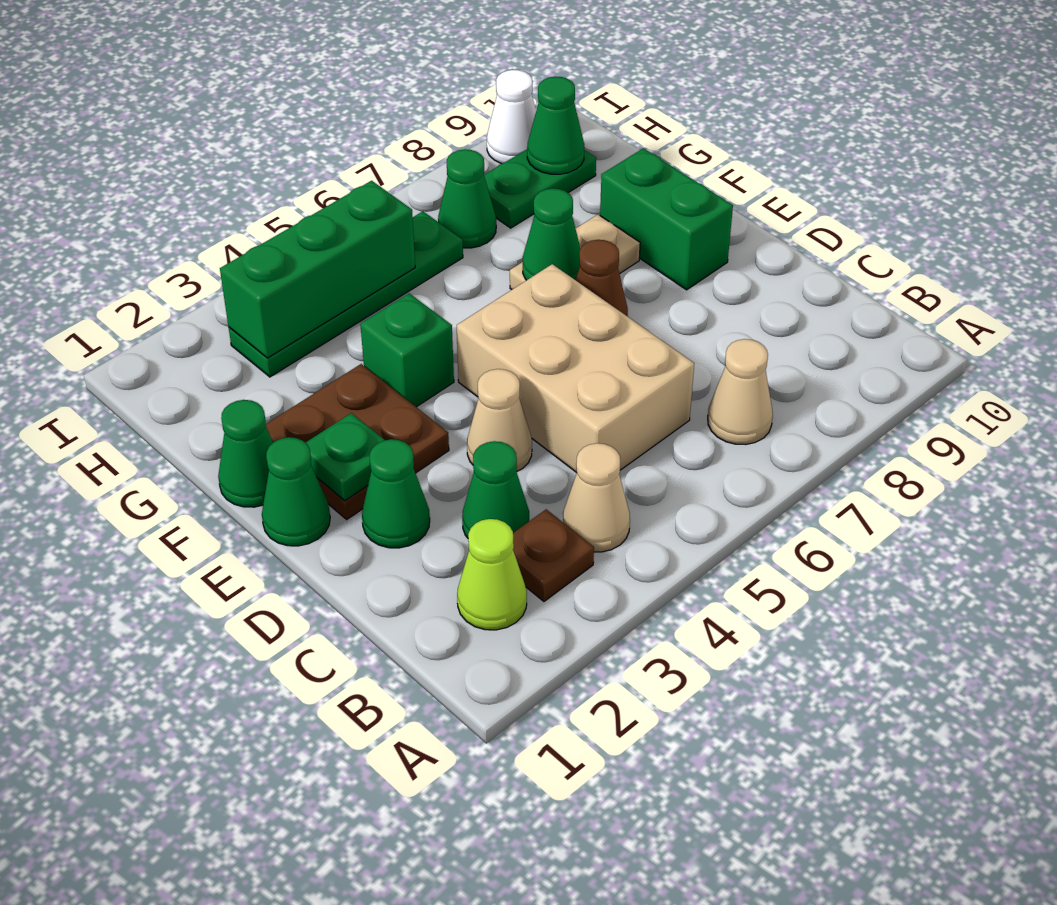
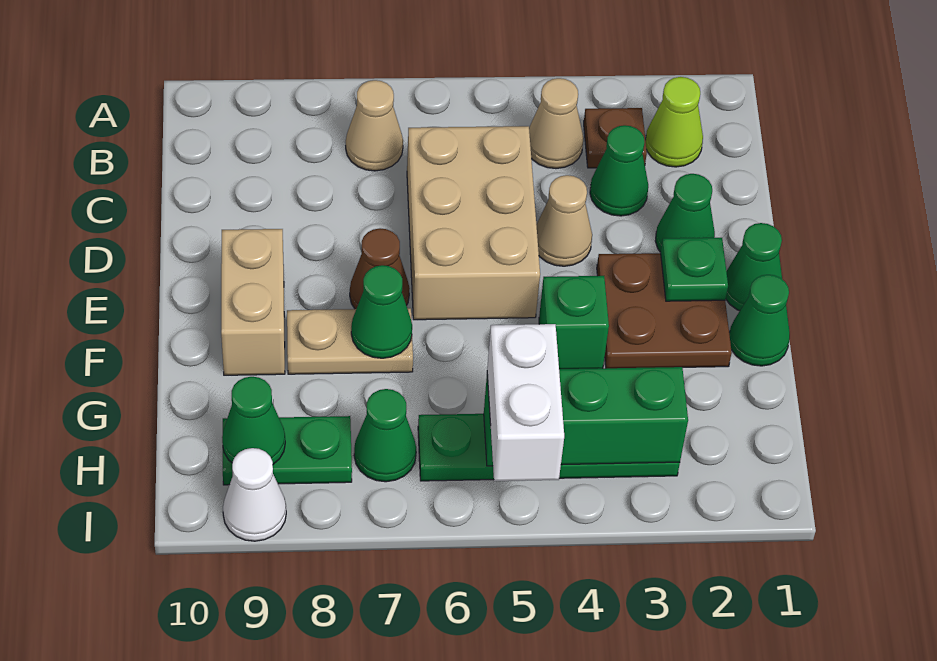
green brick E9:F9 level 1 -> tan brick E9:F9 level 1
none -> white brick H5:I5 level 3

